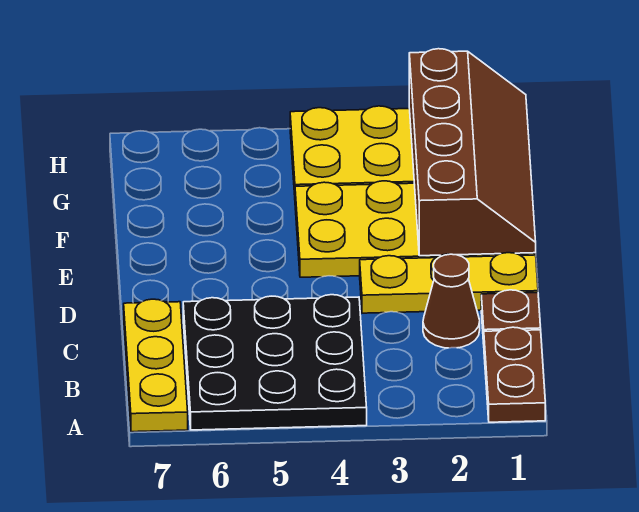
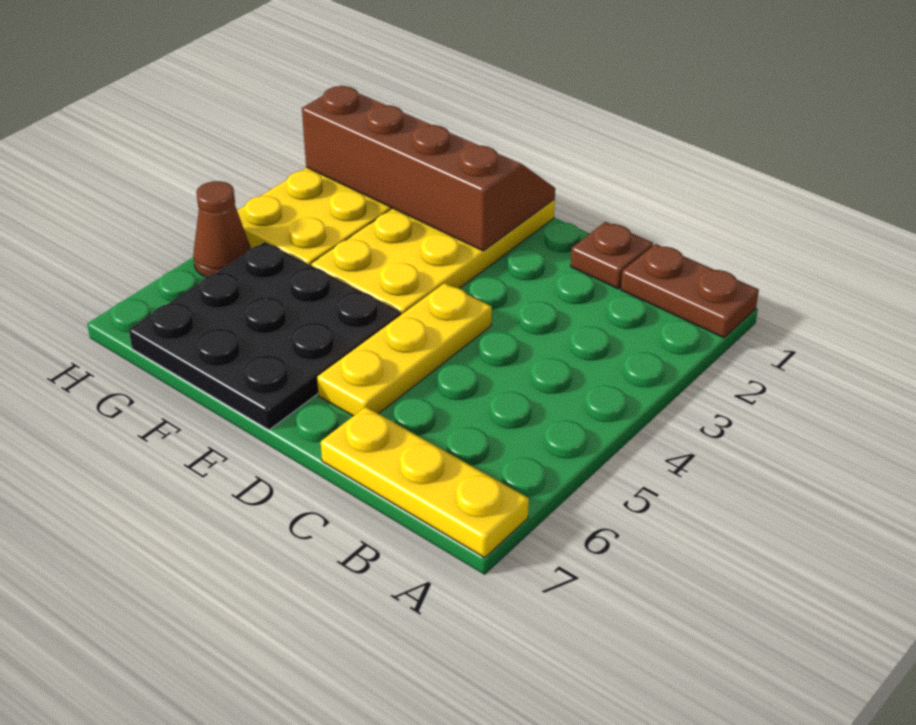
black plate A4:C6 level 1 -> black plate E5:G7 level 1
brown cone C2 level 1 -> brown cone H5 level 1
yellow plate D1:D3 level 1 -> yellow plate D4:D6 level 1

